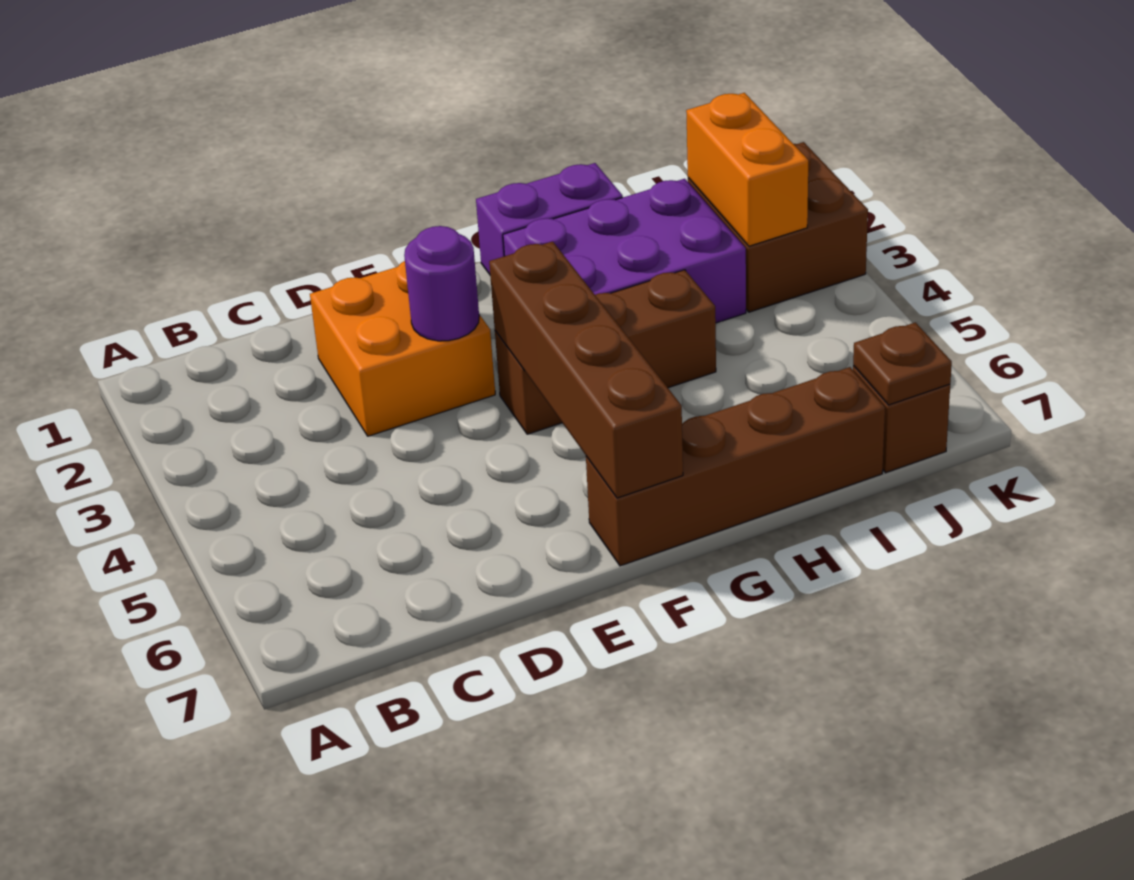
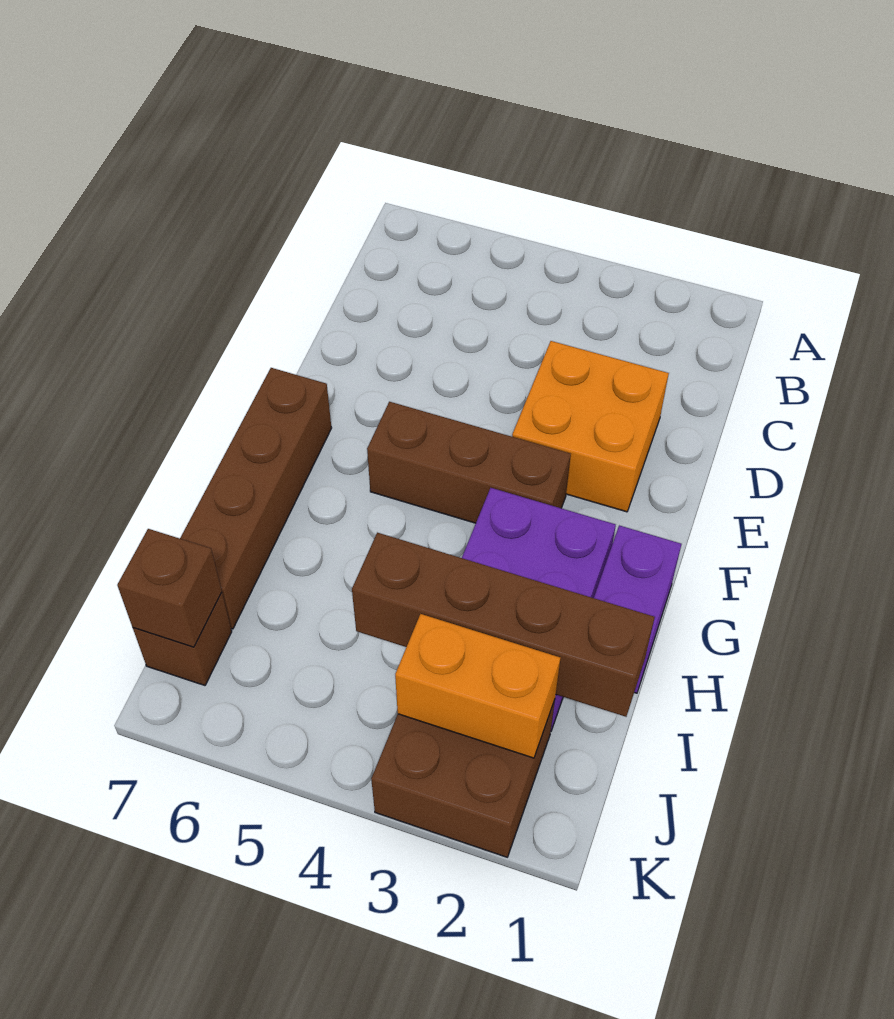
purple round brick E3 level 2 -> none
brown brick F4:H4 level 1 -> brown brick F3:F5 level 1
brown brick F4:F7 level 2 -> brown brick I1:I4 level 2
brown plate J7 level 2 -> brown brick J7 level 2

